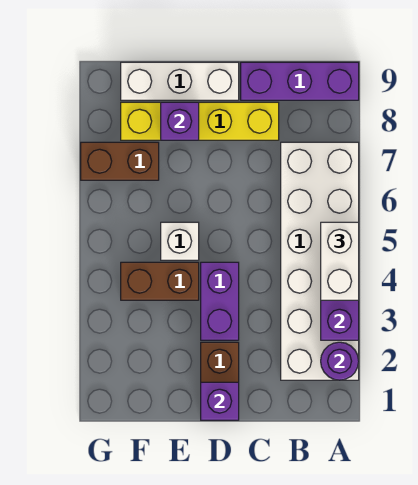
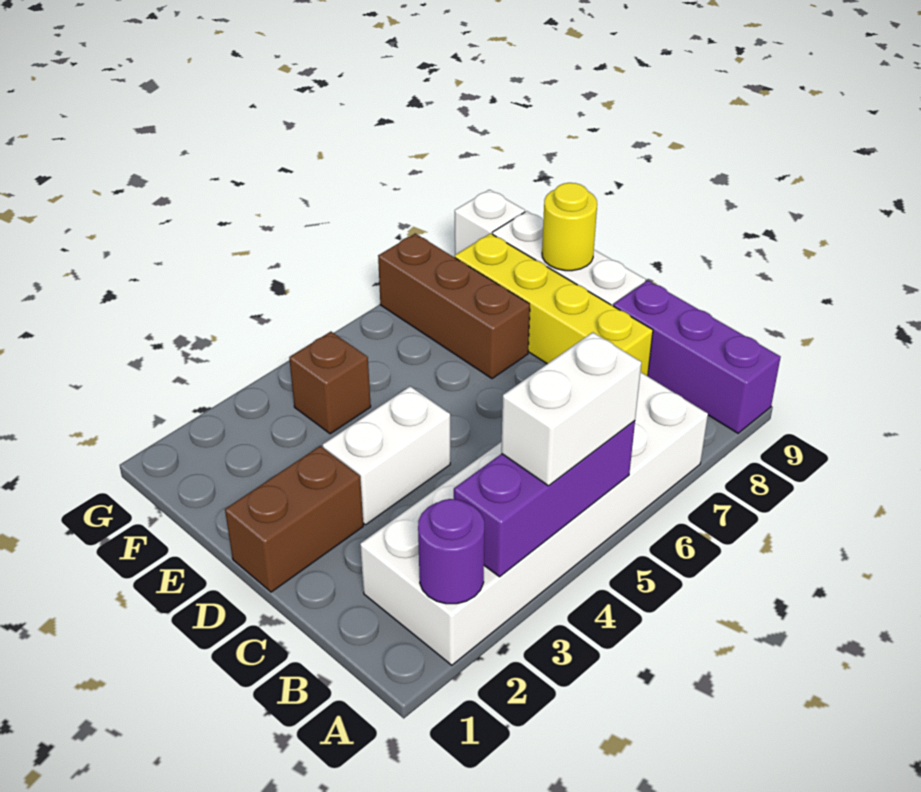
purple brick D1 level 2 -> none
purple brick D3:D4 level 1 -> white brick D3:D4 level 1
brown brick E4:F4 level 1 -> brown brick F4 level 1
white brick E5 level 1 -> white brick G9 level 1
purple brick E8 level 2 -> none
none -> yellow round brick E9 level 2
brown brick F7:G7 level 1 -> brown brick E7:G7 level 1

